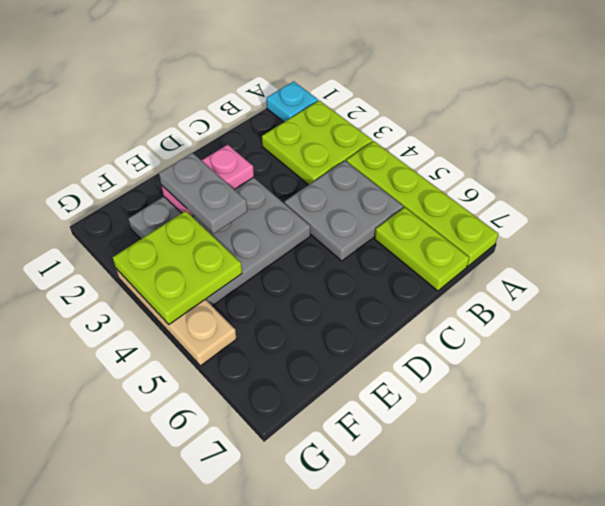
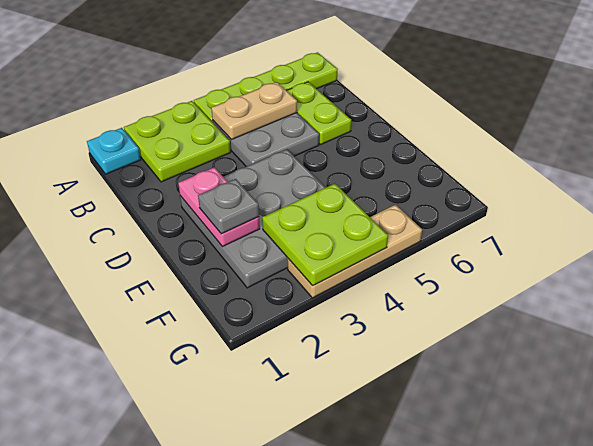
none -> tan plate B4:B5 level 2
lime plate B6:B7 level 1 -> lime plate B6:C6 level 1
grey plate E2:E3 level 3 -> grey plate E2 level 3

